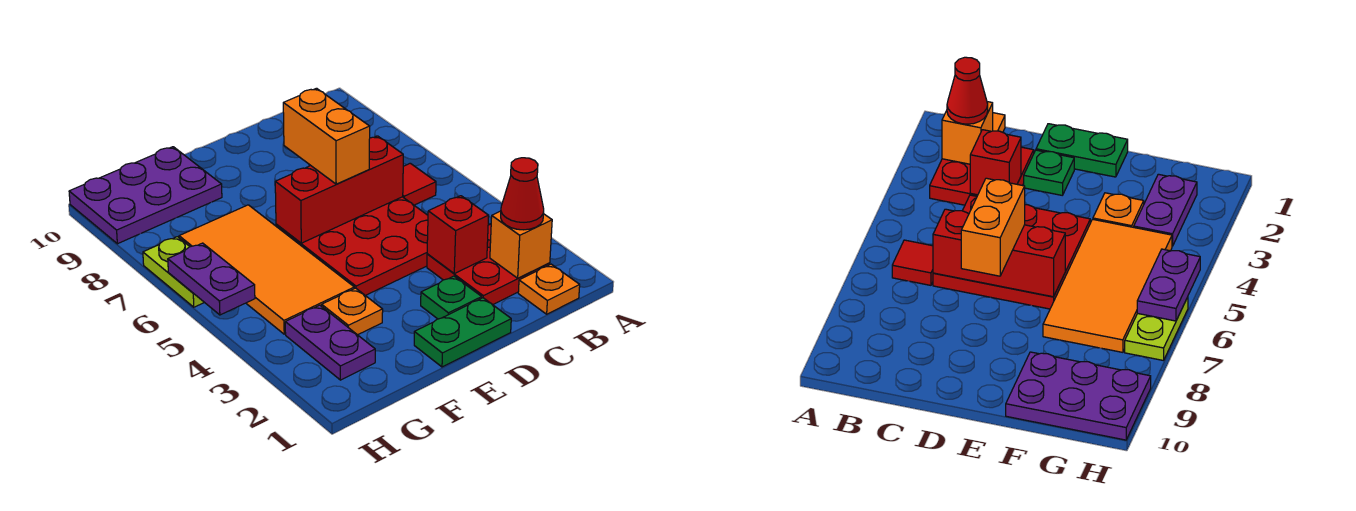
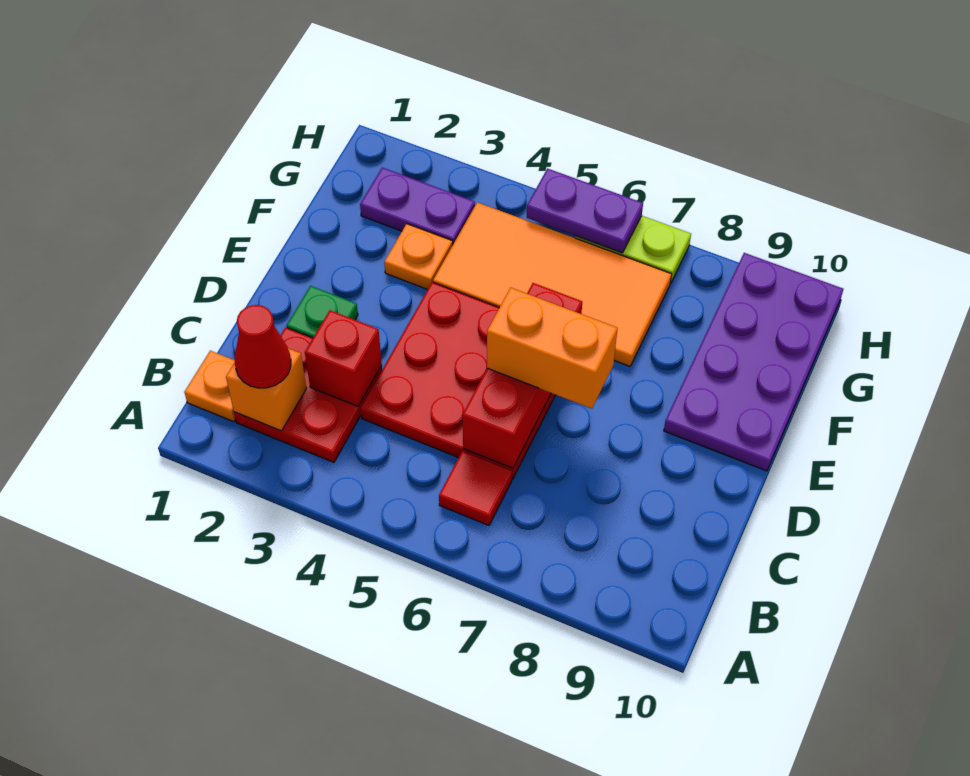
green plate D1:E1 level 1 -> none
purple plate F9:H10 level 1 -> purple plate E9:H10 level 1

